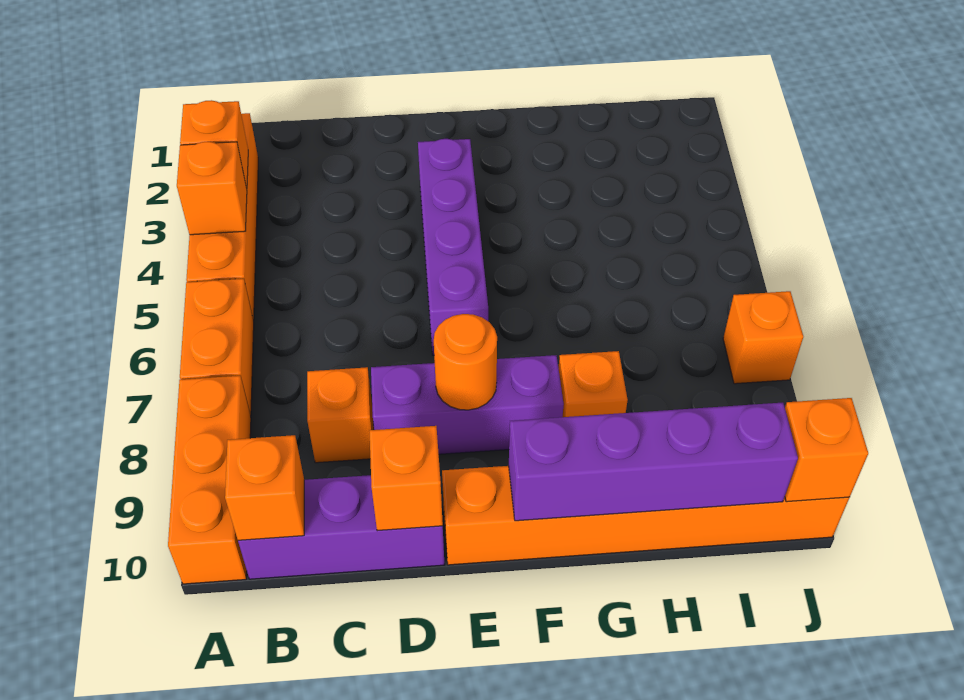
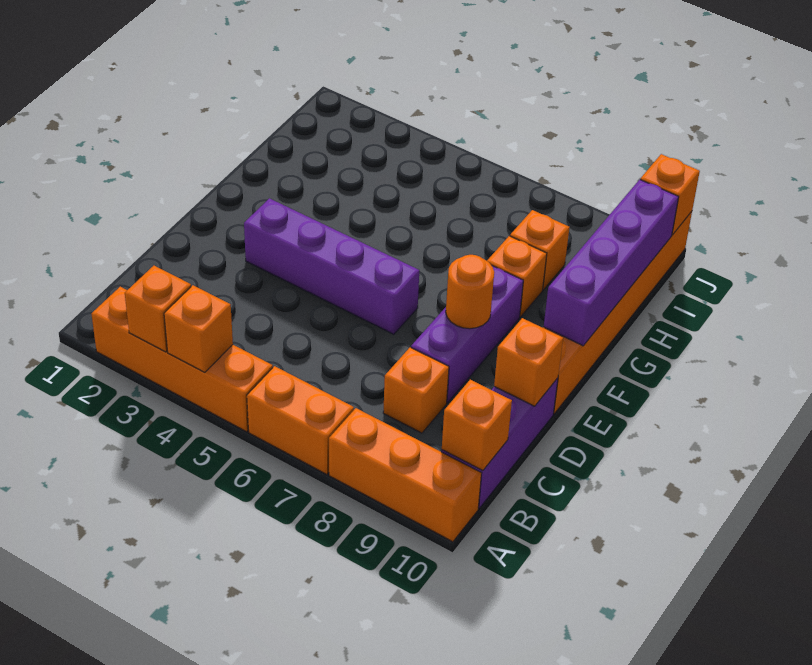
orange brick J7 level 1 -> orange brick H8 level 1

